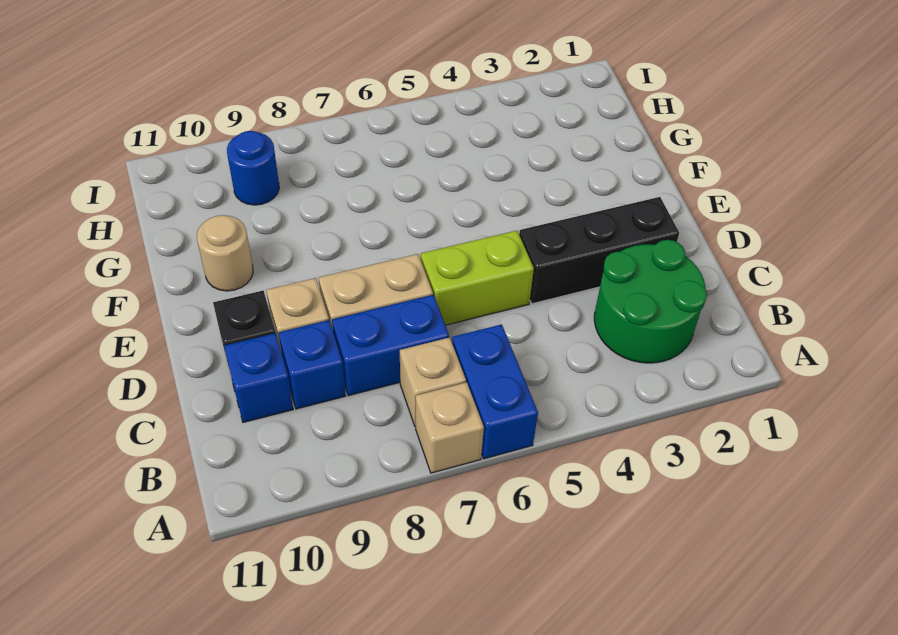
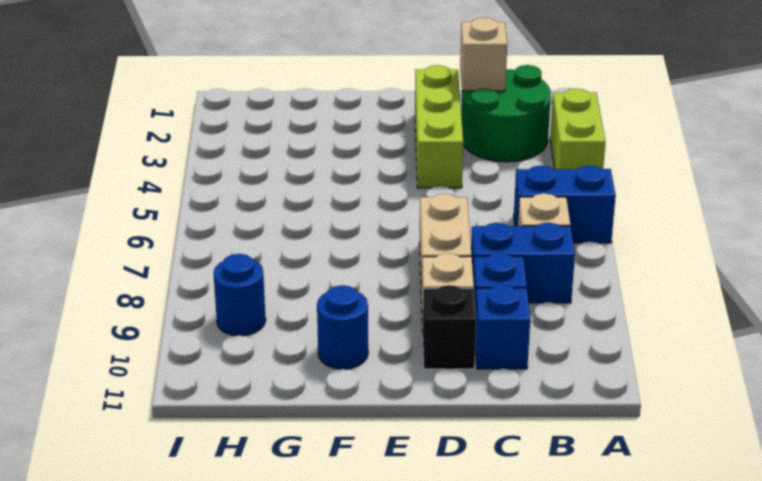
tan brick A7 level 1 -> tan brick C2 level 2
blue brick C7:C8 level 1 -> blue brick B8:C8 level 1
black brick D2:D4 level 1 -> lime brick D2:D4 level 1
lime brick D5:D6 level 1 -> lime brick A3:A4 level 1
tan round brick F10 level 1 -> blue round brick F10 level 1

